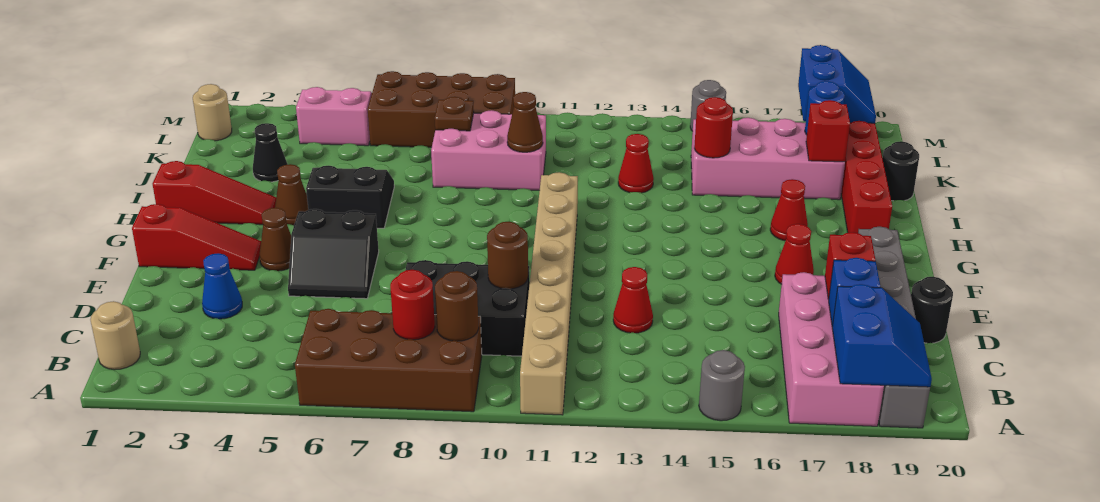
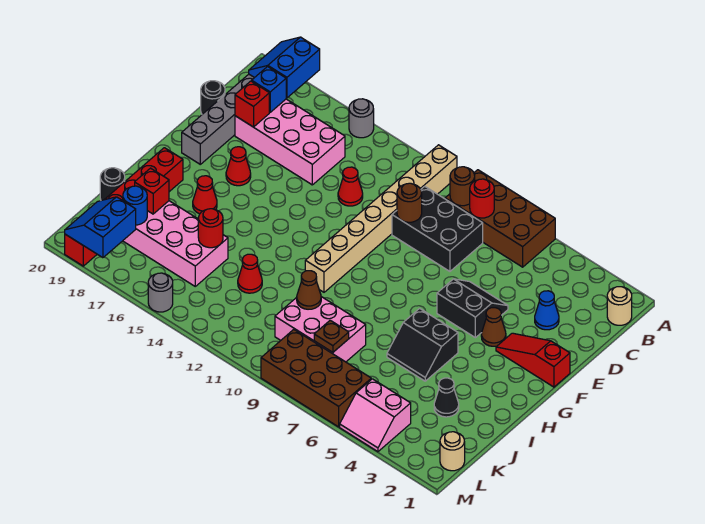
pink brick A17:D18 level 1 -> pink brick C15:D18 level 1
red slope H1:H3 level 1 top 1 -> none
brown cone H4 level 1 -> none

